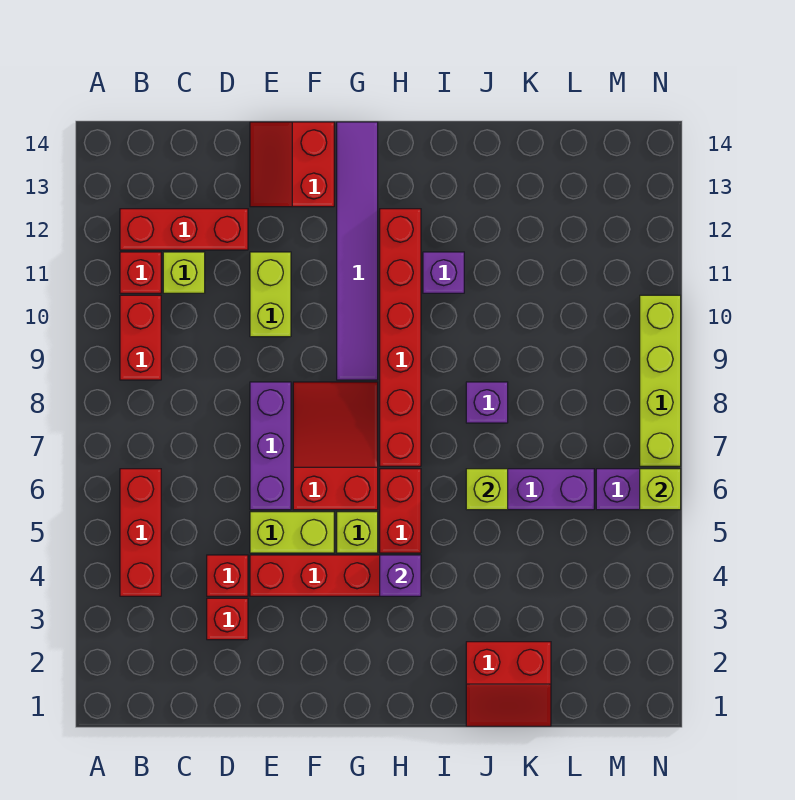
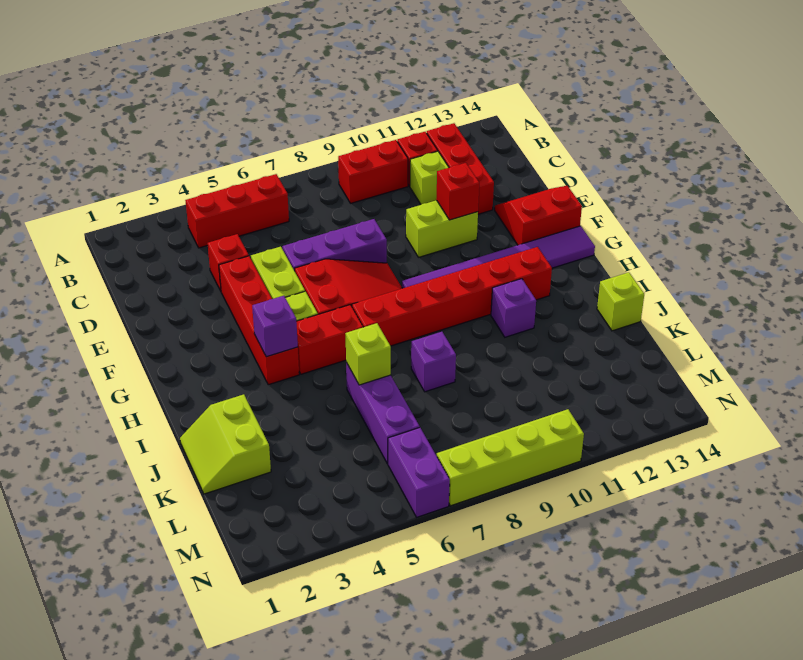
red brick D3 level 1 -> red brick E11 level 2
red slope J1:K2 level 1 top 2 -> lime slope J1:K2 level 1 top 2
lime brick N6 level 2 -> lime brick J14 level 1

